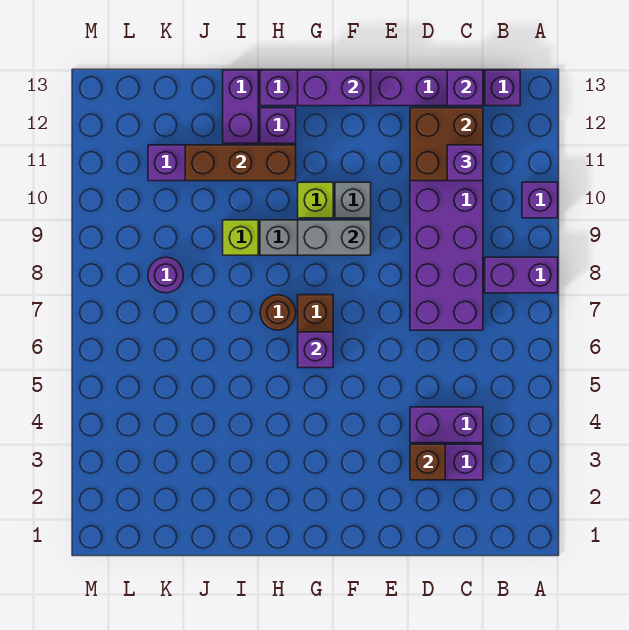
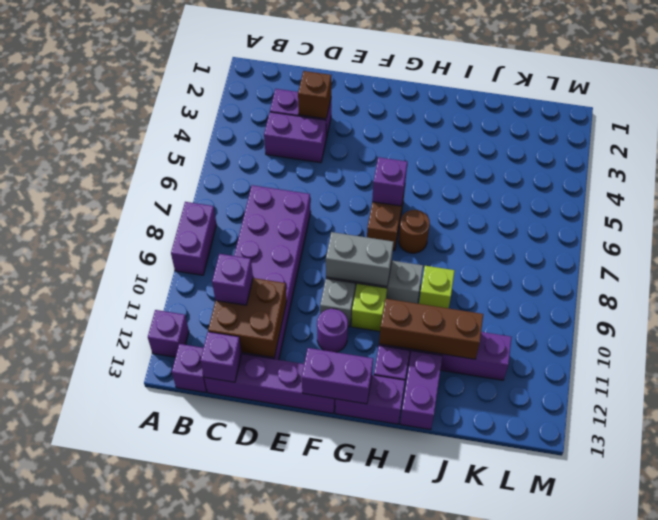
purple brick A8:B8 level 1 -> purple brick A8:A9 level 1
purple brick A10 level 1 -> purple brick A12 level 1
purple round brick K8 level 1 -> purple round brick F11 level 1

